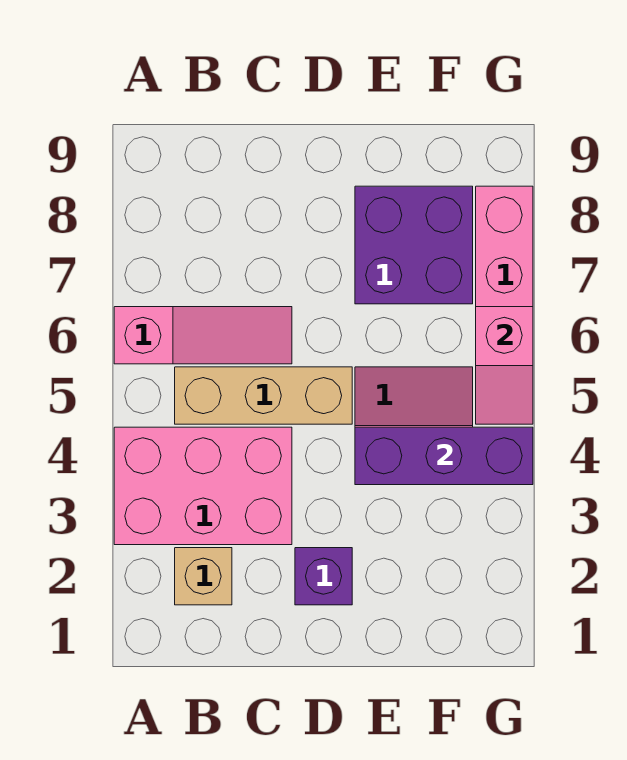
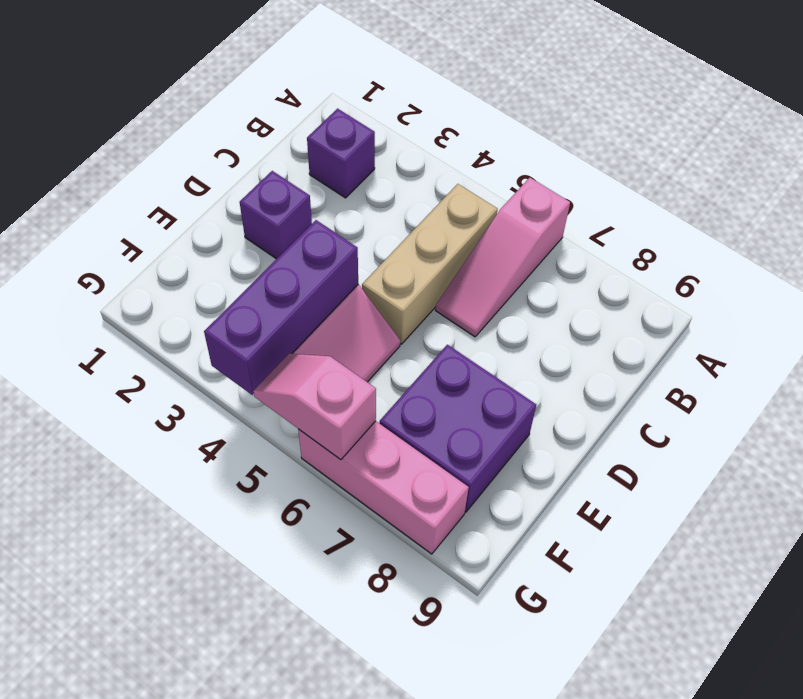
pink brick A3:C4 level 1 -> none
tan brick B2 level 1 -> purple brick B2 level 1

